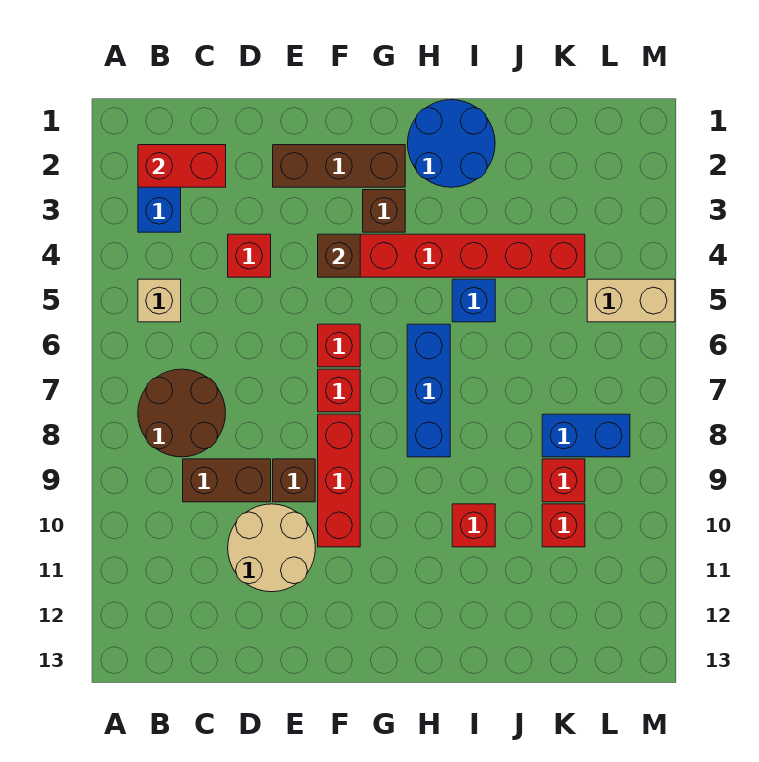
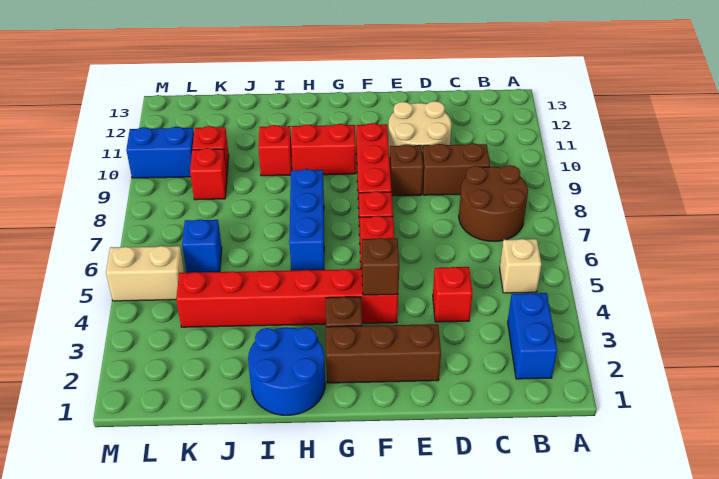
red brick B2:C2 level 2 -> red brick G10:H10 level 1
blue brick I5 level 1 -> blue brick K6 level 1
blue brick K8:L8 level 1 -> blue brick L10:M10 level 1

